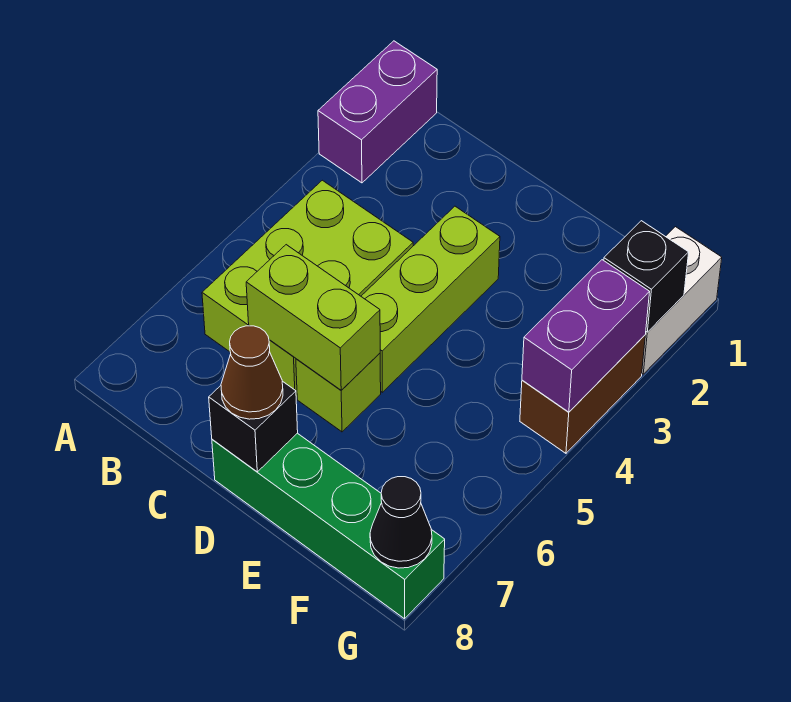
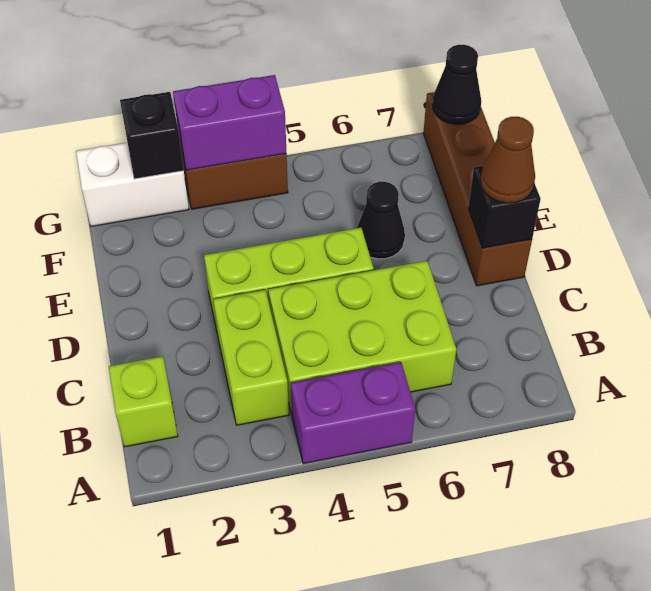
purple brick A1:A2 level 1 -> purple brick A4:A5 level 1
lime brick C6:D6 level 2 -> lime brick B3:C3 level 1
lime brick D6 level 1 -> lime brick B1 level 1
green brick D8:G8 level 1 -> brown brick D8:G8 level 1
none -> black cone E6 level 1

